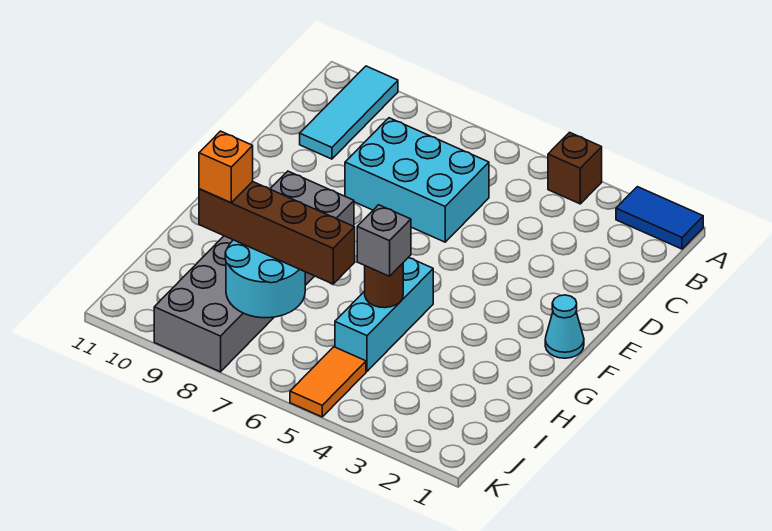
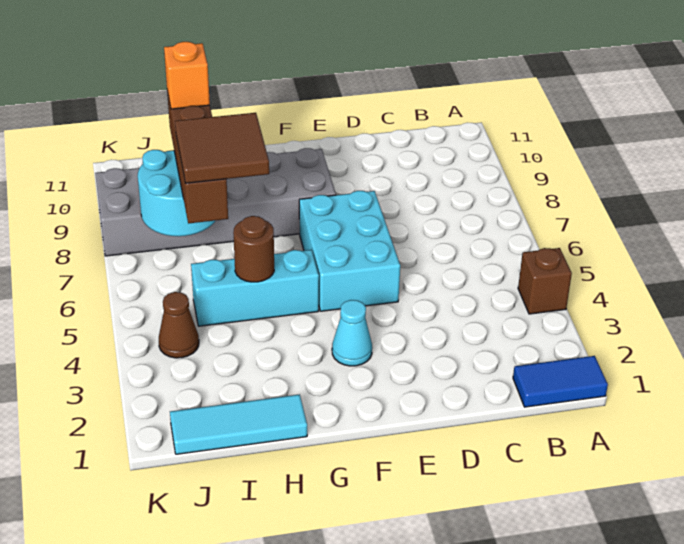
blue tile A1:A2 level 1 -> blue tile A1:B1 level 1
cyan tile A10:C10 level 1 -> cyan tile H1:J1 level 1
cyan brick C6:D8 level 1 -> cyan brick E5:F7 level 1
cyan cone F1 level 1 -> cyan cone F3 level 1
grey brick H5 level 3 -> none
none -> brown tile H6:I7 level 4
none -> brown cone J4 level 1
orange tile J5:K5 level 1 -> none

